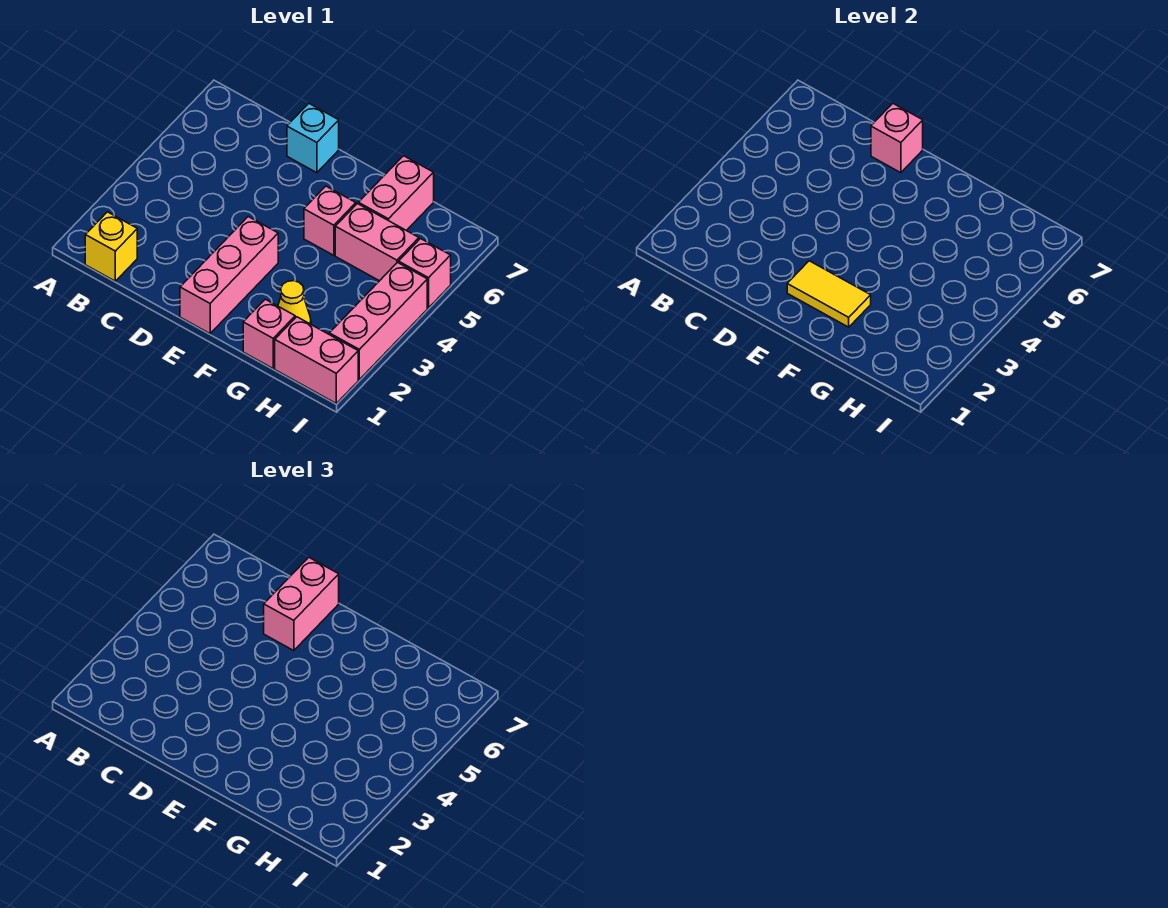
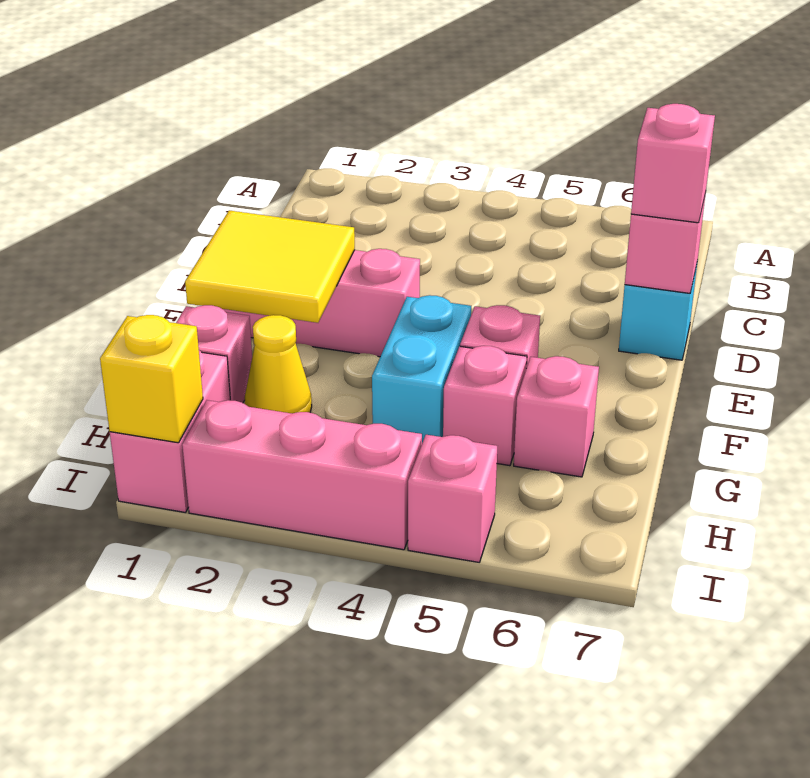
yellow brick B1 level 1 -> yellow brick I1 level 2
pink brick D6:D7 level 3 -> pink brick D7 level 3
yellow tile E2:F2 level 2 -> yellow tile E1:F2 level 2
none -> cyan brick F4:G4 level 1
pink brick G5:H5 level 1 -> pink brick G5 level 1
pink brick G6:G7 level 1 -> pink brick G6 level 1

